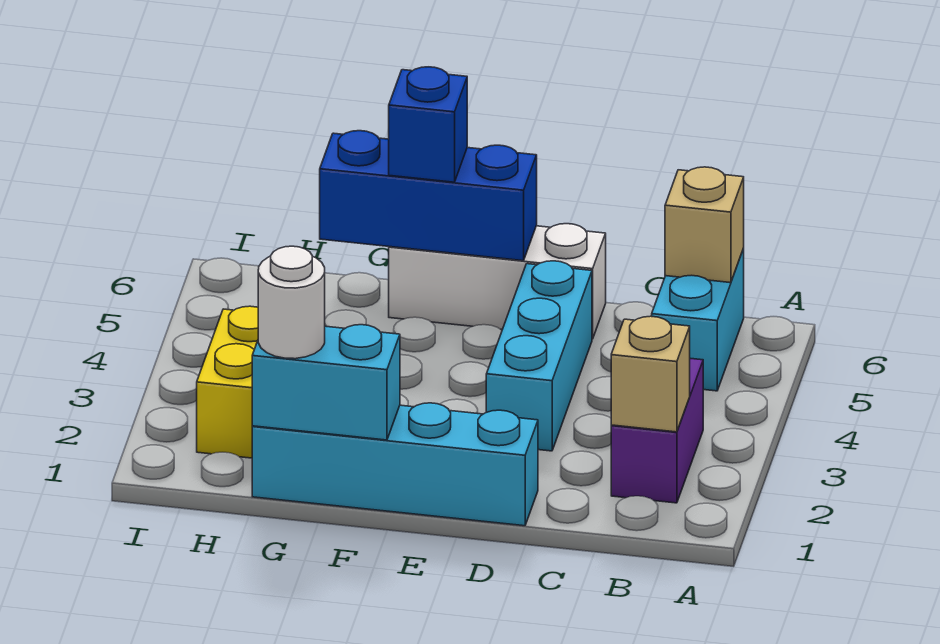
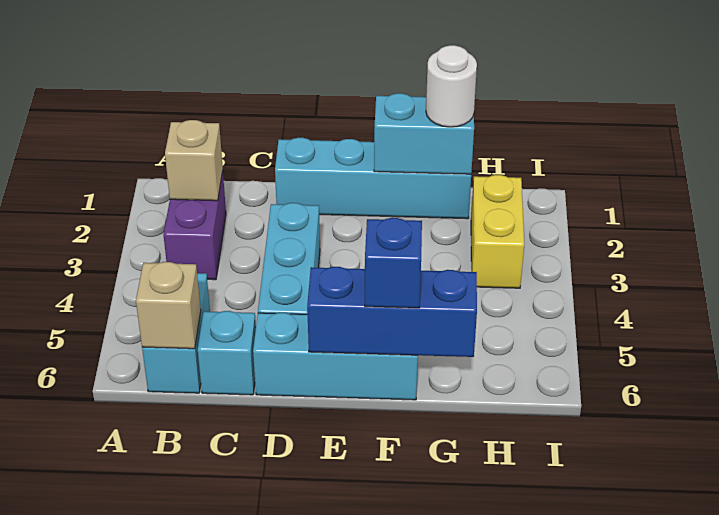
none -> cyan brick C6 level 1
white brick D6:F6 level 1 -> cyan brick D6:F6 level 1

